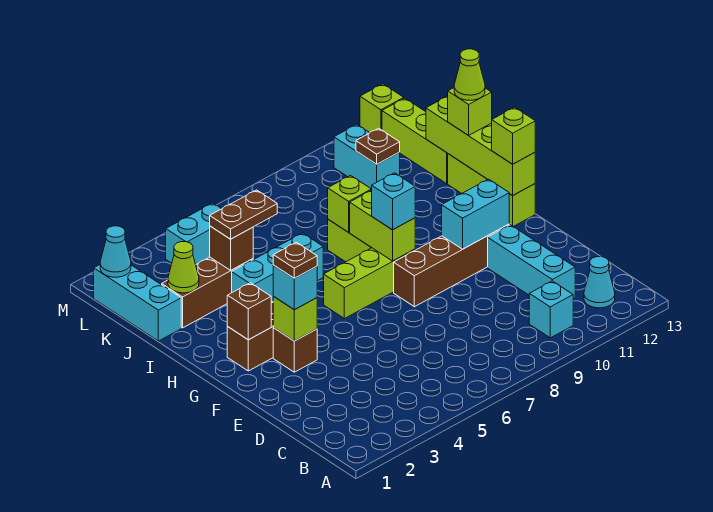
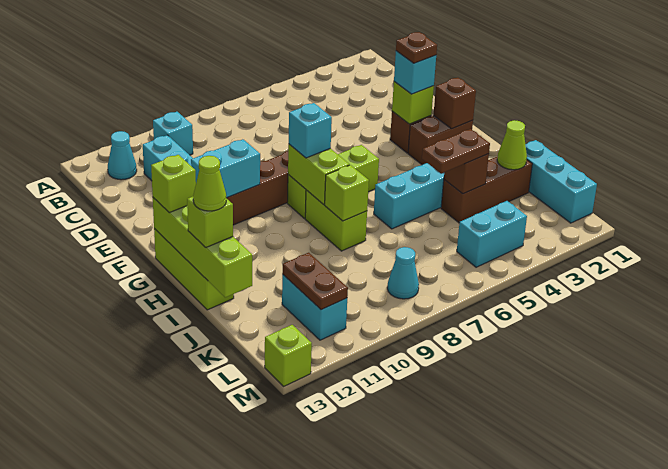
lime brick J13:L13 level 1 -> none
brown plate K11 level 2 -> brown plate K11:L11 level 2
cyan cone L1 level 2 -> cyan cone L8 level 1

